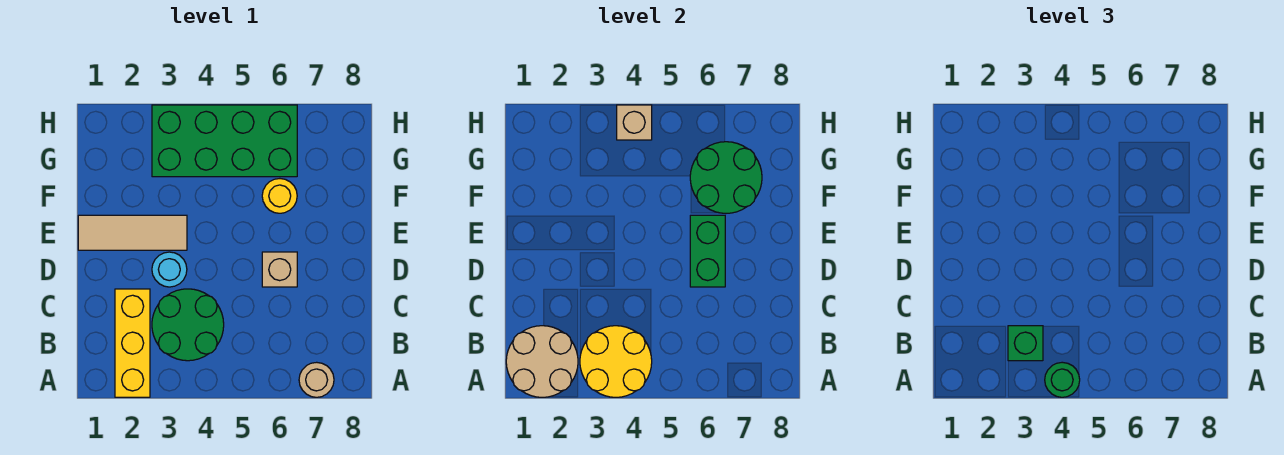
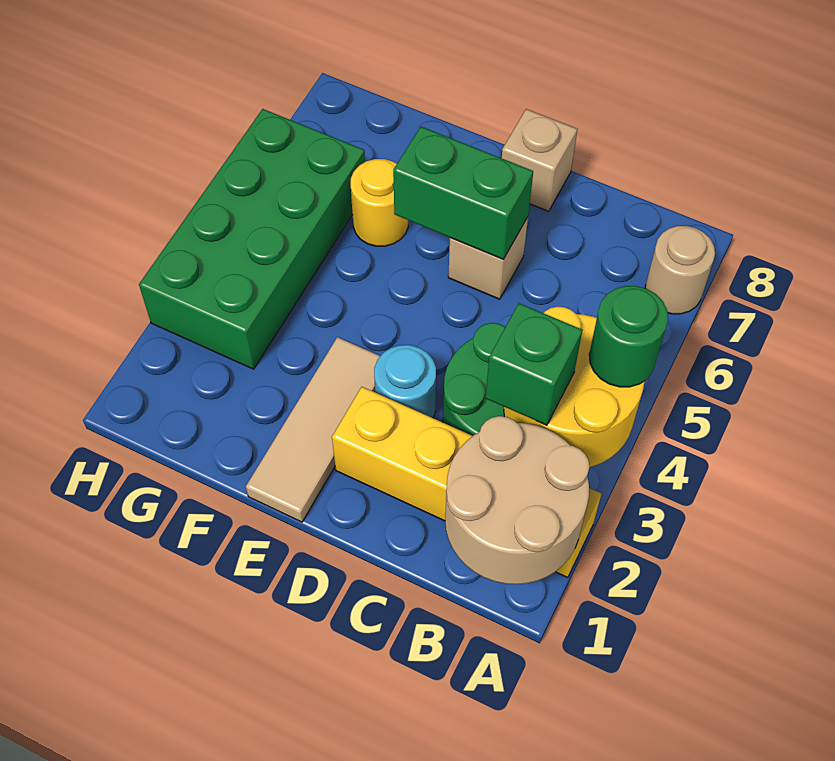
yellow brick A2:C2 level 1 -> yellow brick A2:D2 level 1
green round brick F6:G7 level 2 -> none
tan brick H4 level 2 -> tan brick D8 level 1

